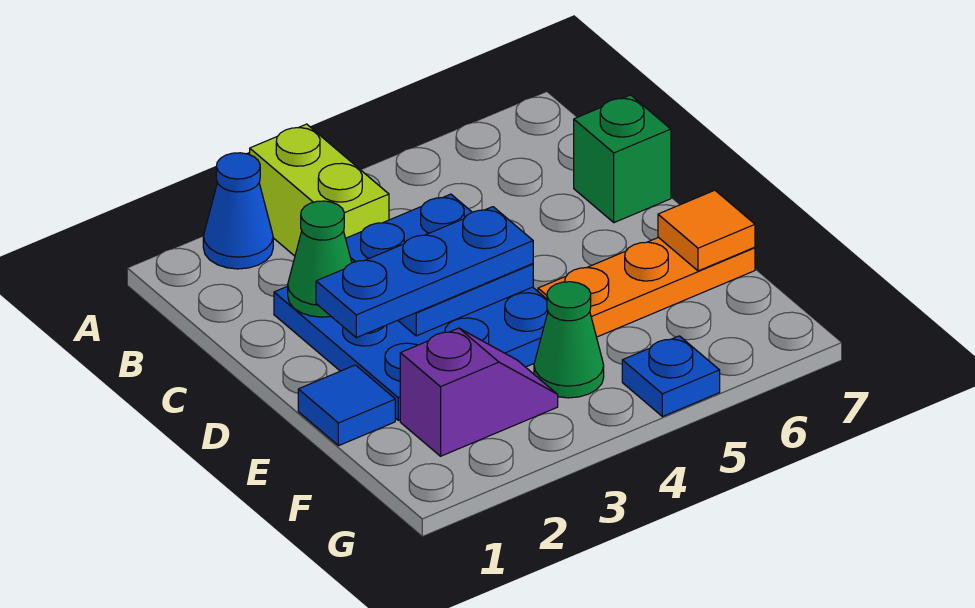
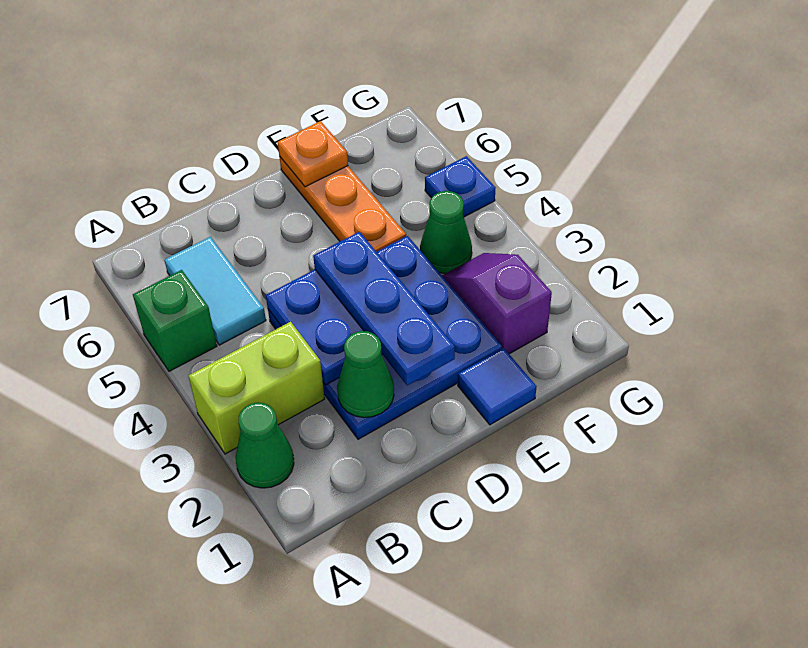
blue cone A2 level 1 -> green cone A2 level 1
none -> cyan tile B5:B6 level 1
green brick C7 level 1 -> green brick A5 level 1
orange tile E7 level 2 -> orange plate E7 level 2

